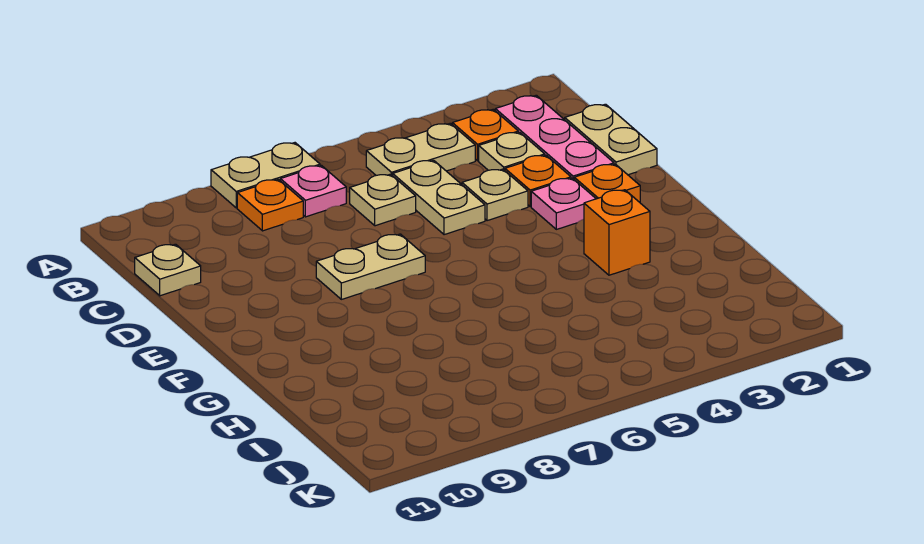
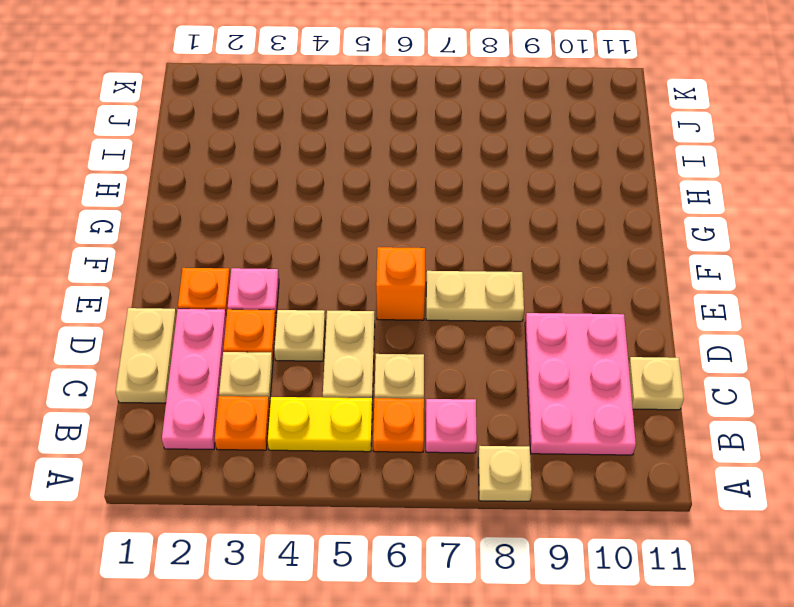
tan plate A7:A8 level 1 -> tan plate A8 level 1
tan plate B4:B5 level 1 -> yellow plate B4:B5 level 1
orange plate B8 level 1 -> orange plate B6 level 1
none -> pink plate B9:D10 level 1
orange brick G3 level 1 -> orange brick E6 level 1

